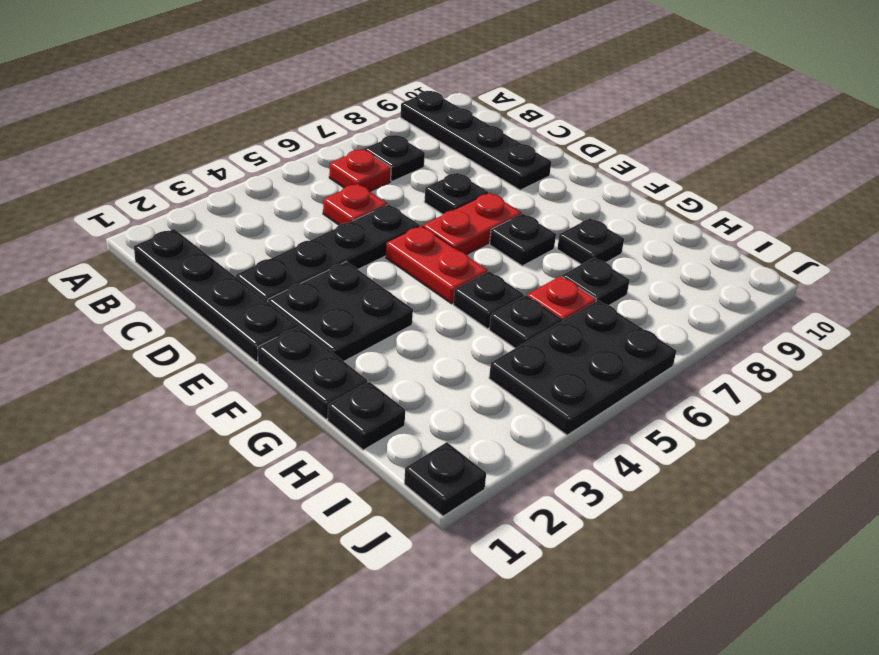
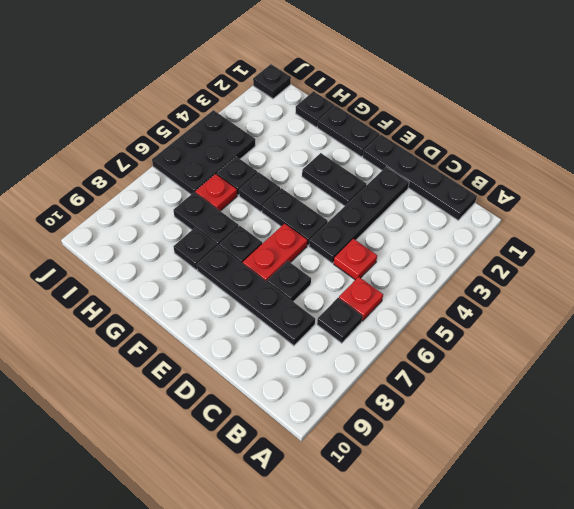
black plate A9:D9 level 1 -> black plate C8:F8 level 1
black plate E2:F3 level 1 -> black plate E3:F3 level 1
red plate E5:F5 level 1 -> black plate E5:F5 level 1
black plate H7 level 1 -> black plate G7:H7 level 1

